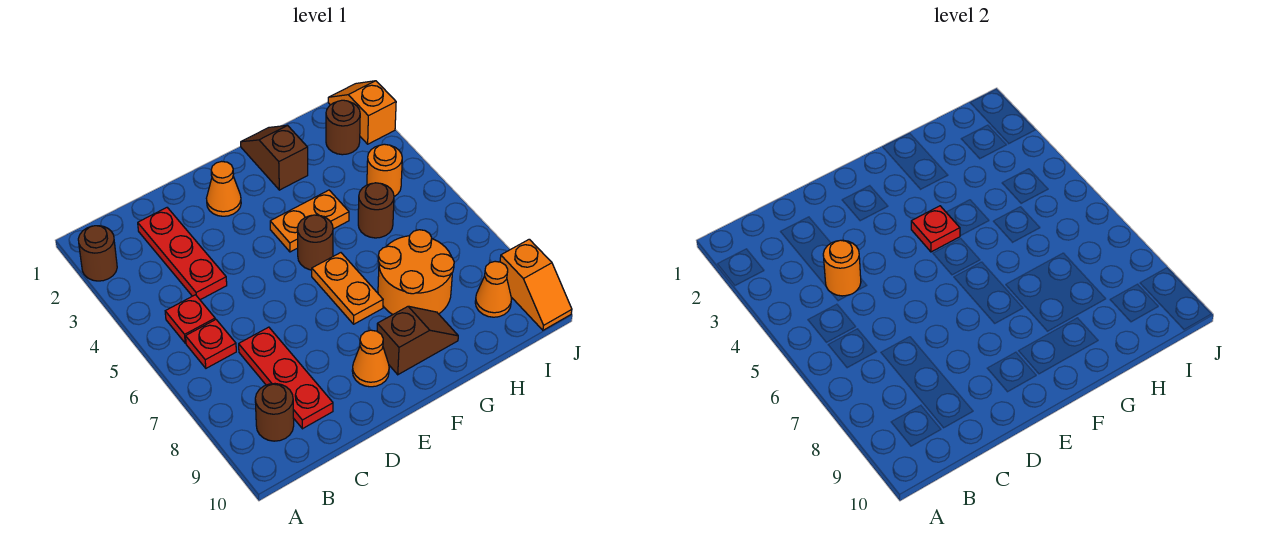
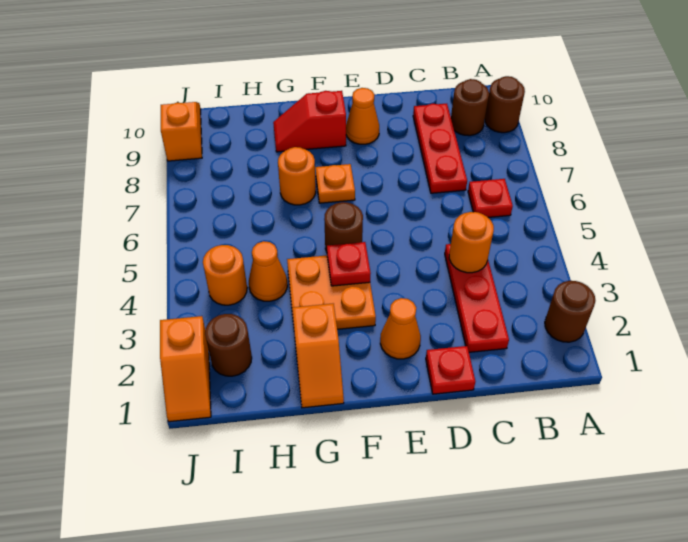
red plate B5 level 1 -> red plate D1 level 1
orange plate F4:G4 level 1 -> orange plate F3:G4 level 1
orange plate F6:F7 level 1 -> orange plate F7 level 1
brown slope F9:G9 level 1 top F -> red slope F9:G9 level 1 top F
brown slope G1:G2 level 1 top 2 -> orange slope G1:G2 level 1 top 2
orange round brick G7:H8 level 1 -> orange round brick G7 level 1
brown round brick H5 level 1 -> brown round brick A9 level 1
orange cone I9 level 1 -> orange cone H4 level 1

